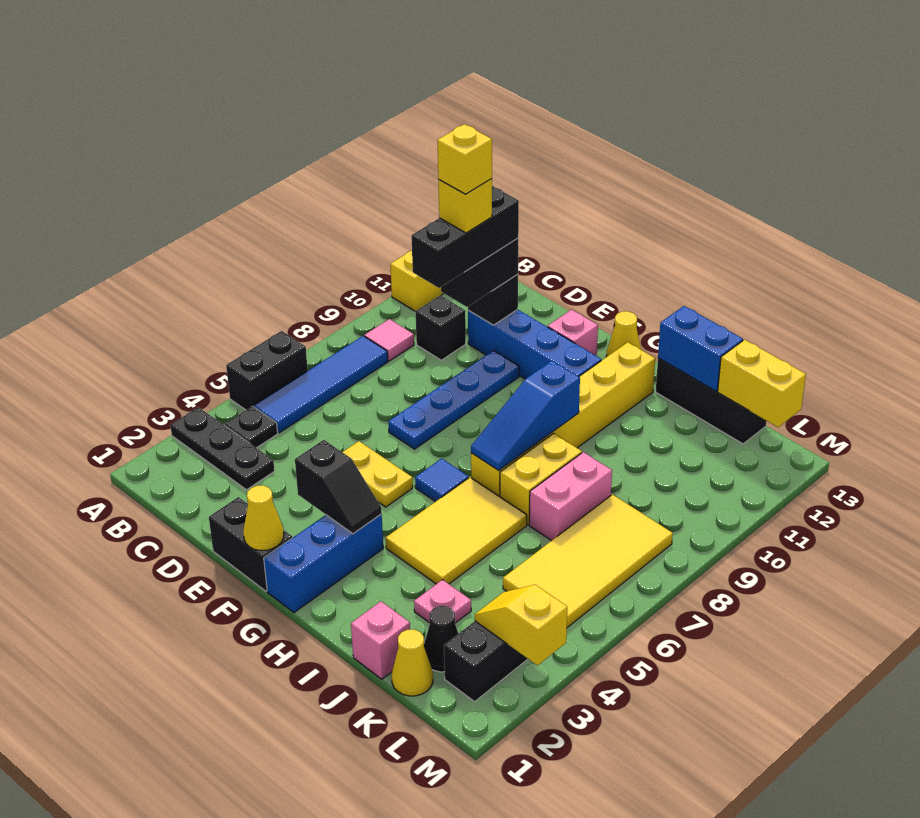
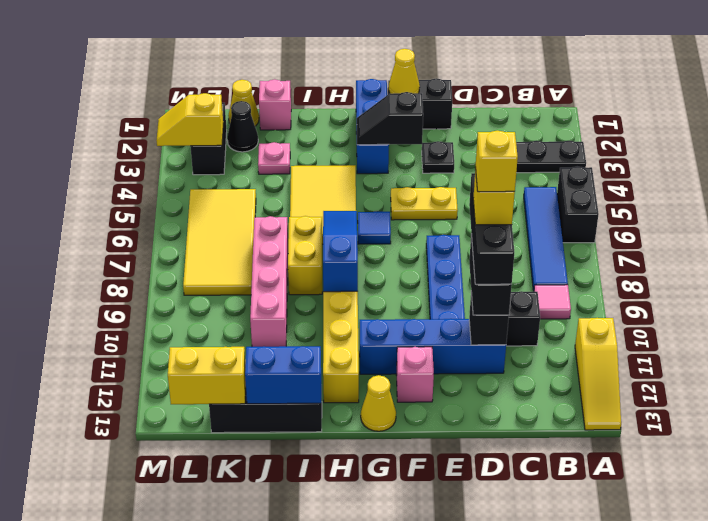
black plate B4 level 1 -> black plate E3 level 1
pink brick J7:J8 level 1 -> pink brick J7:J10 level 1
yellow slope L3:M3 level 2 top M -> yellow slope L3:M3 level 2 top L

